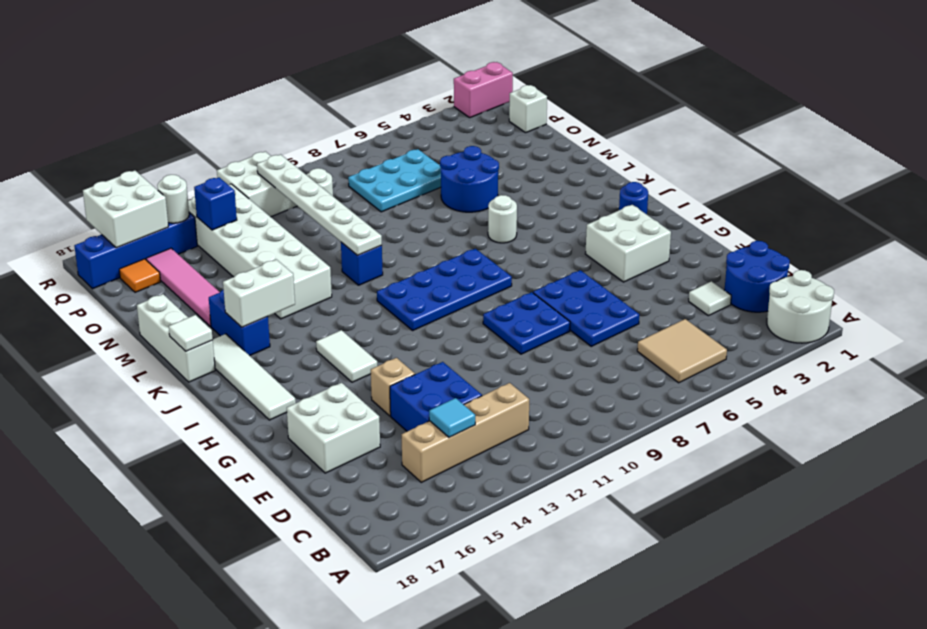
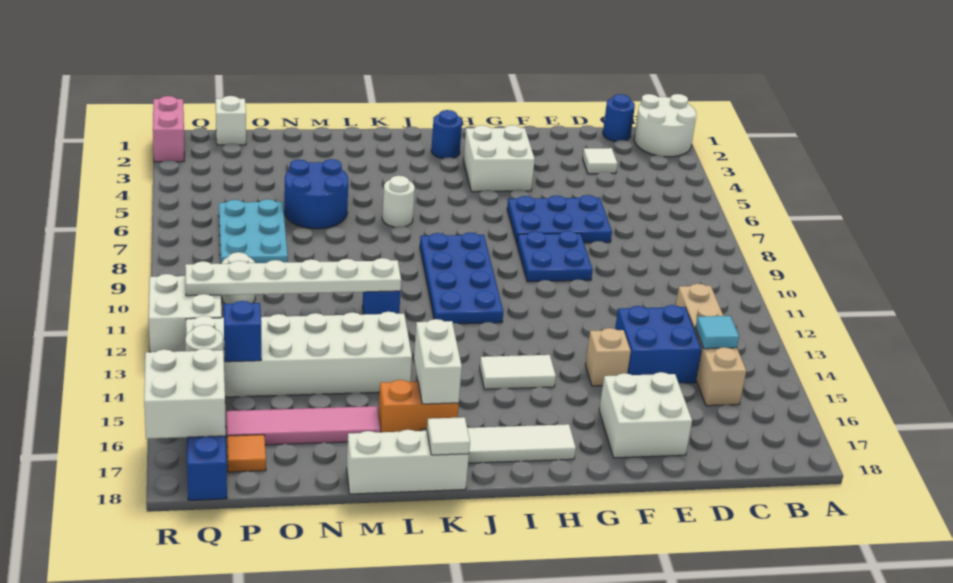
tan tile B5:C6 level 1 -> none
blue round brick C1:D2 level 1 -> blue round brick C1 level 1
blue brick K16:L16 level 1 -> orange brick K16:L16 level 1

